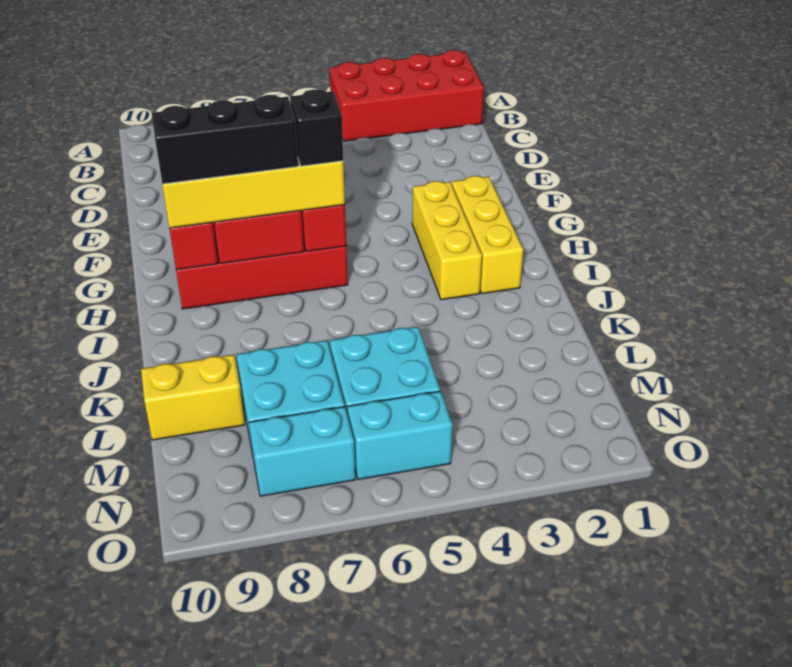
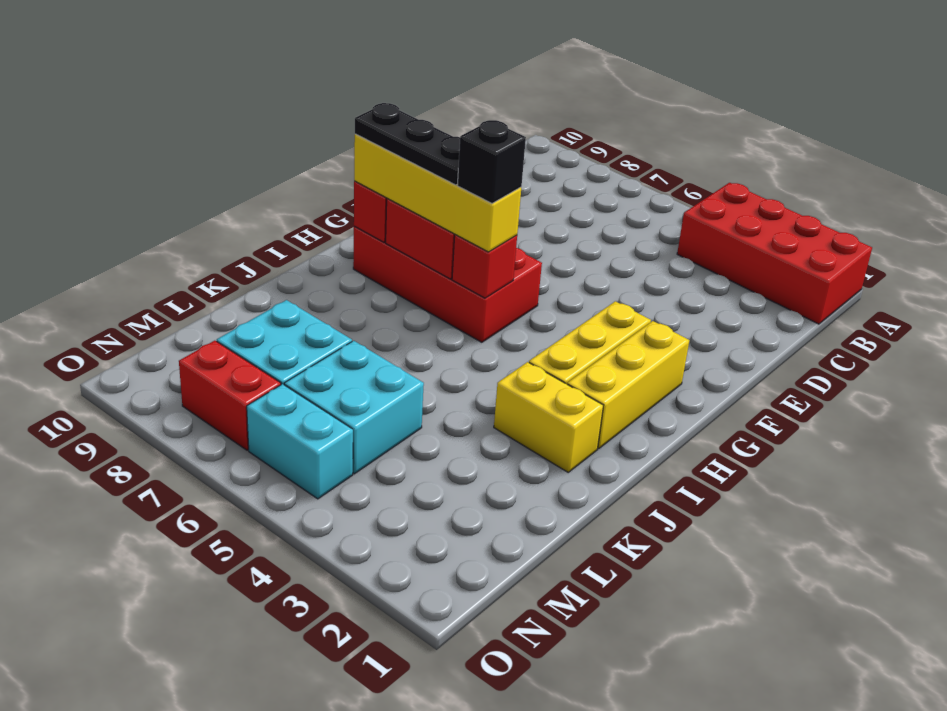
black brick H7:H9 level 4 -> black plate H7:H9 level 4
yellow brick L9:L10 level 1 -> yellow brick J2:J3 level 1
cyan brick N7:N8 level 1 -> red brick N7:N8 level 1

